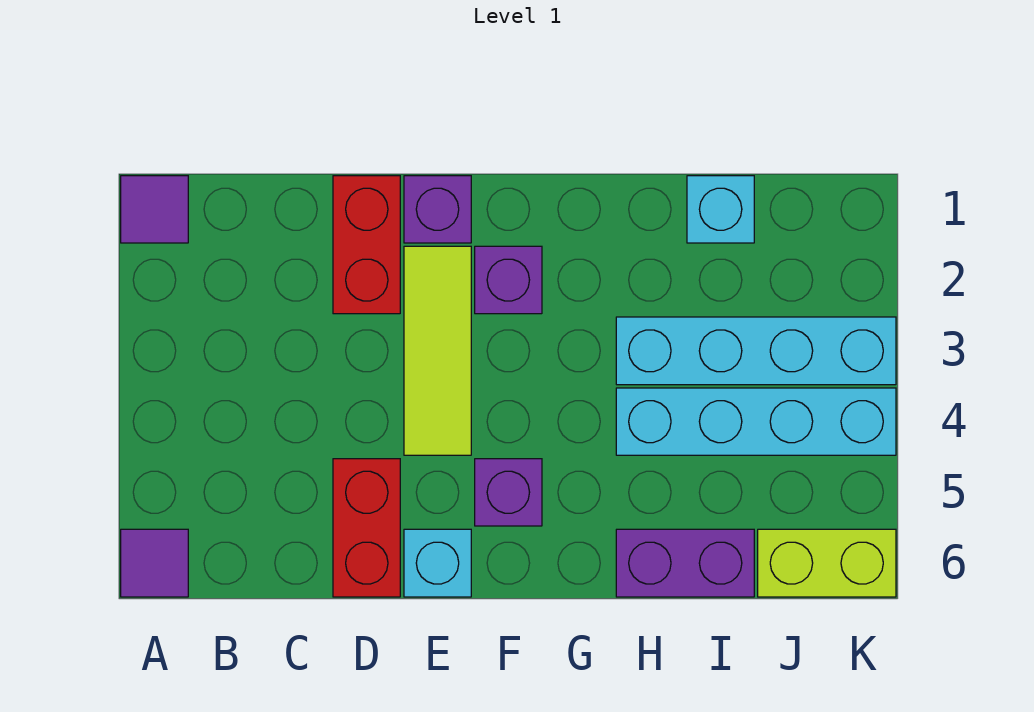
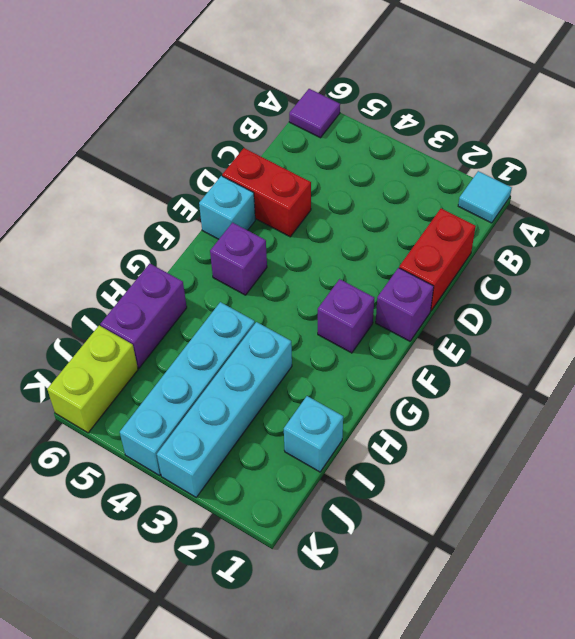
purple tile A1 level 1 -> cyan tile A1 level 1
red brick D1:D2 level 1 -> red brick C1:D1 level 1
lime tile E2:E4 level 1 -> none

